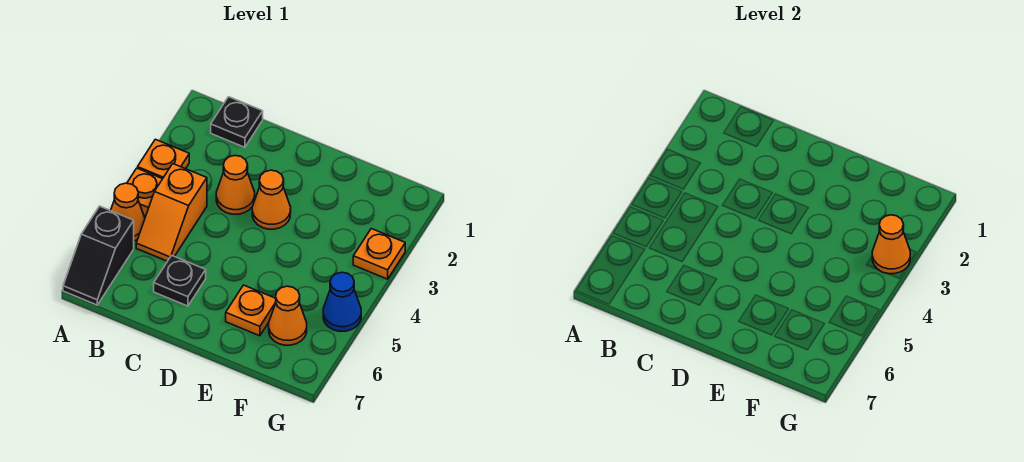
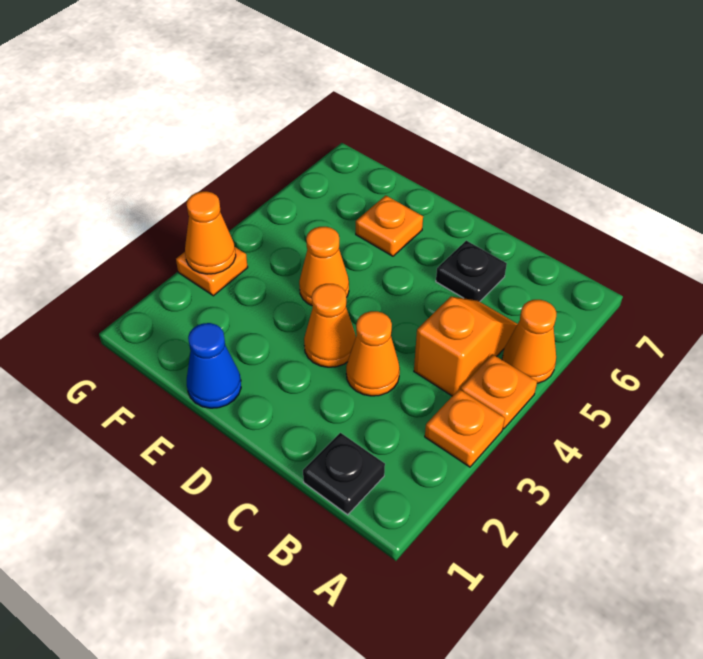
black slope A6:A7 level 1 top 6 -> none
orange cone F6 level 1 -> orange cone E4 level 1
blue cone G5 level 1 -> blue cone E1 level 1

